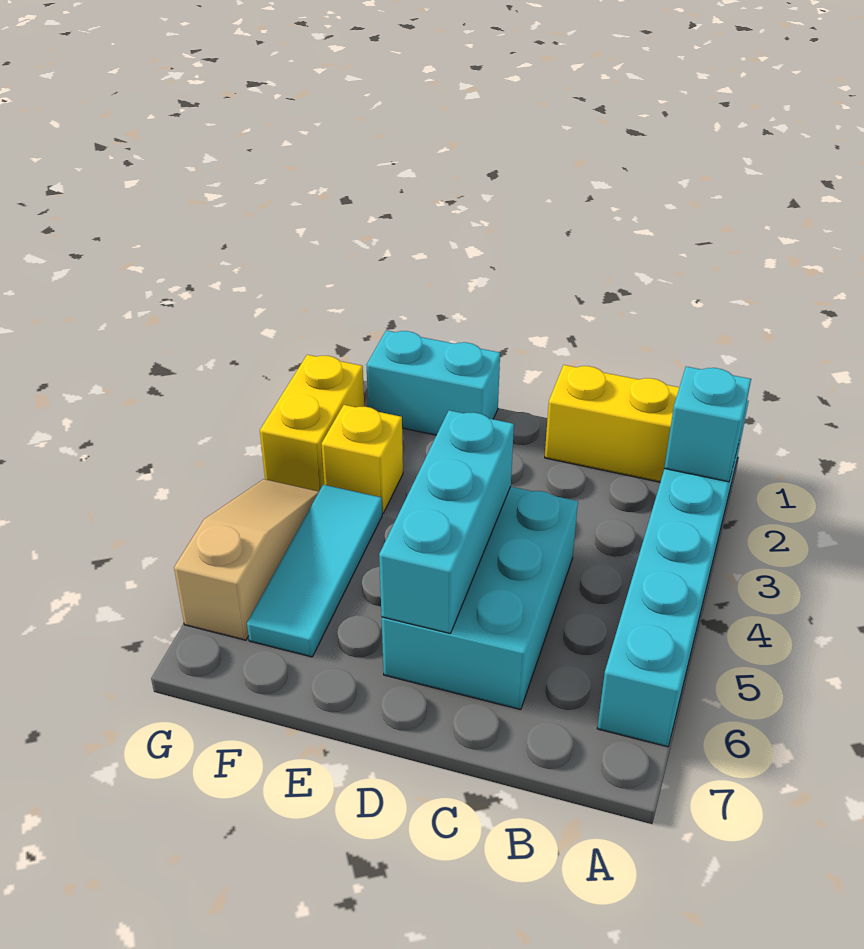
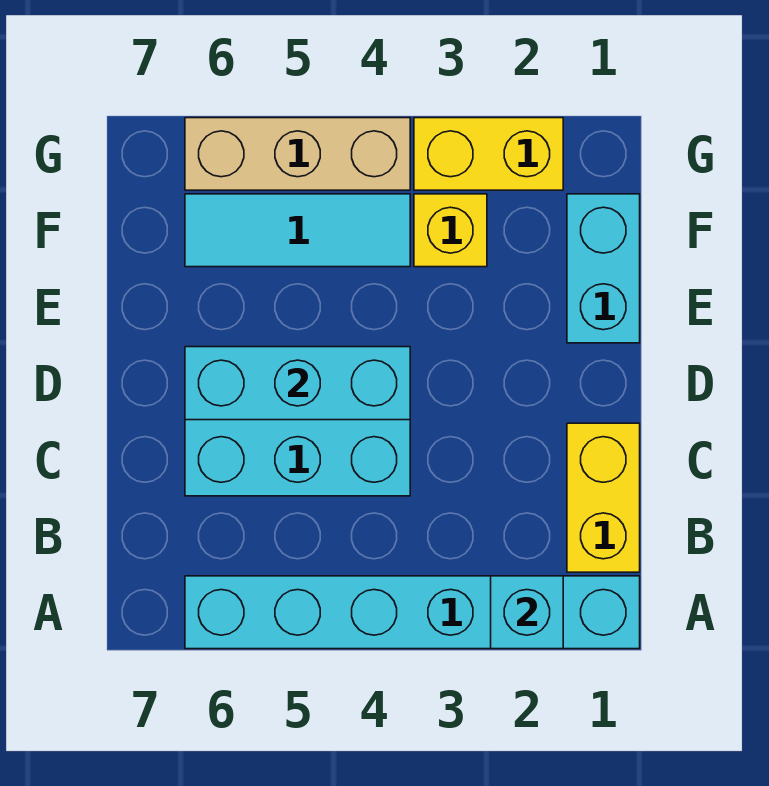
tan slope G4:G6 level 1 top 6 -> tan brick G4:G6 level 1

